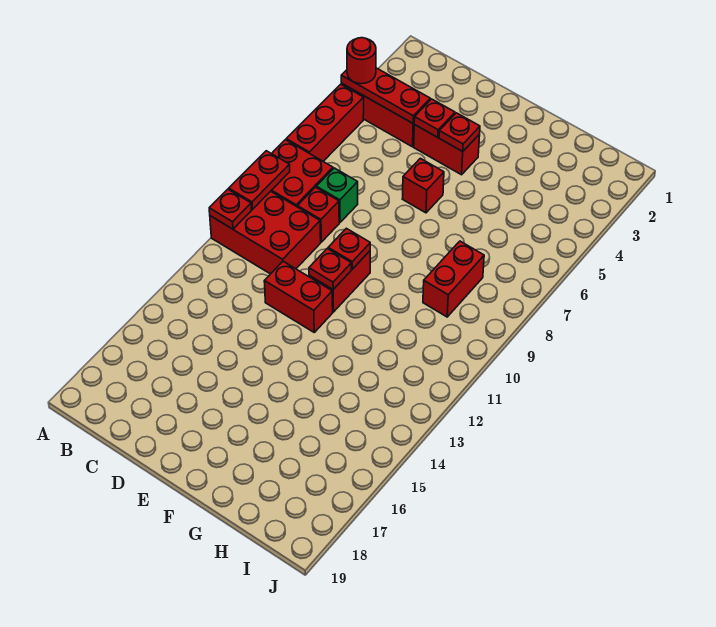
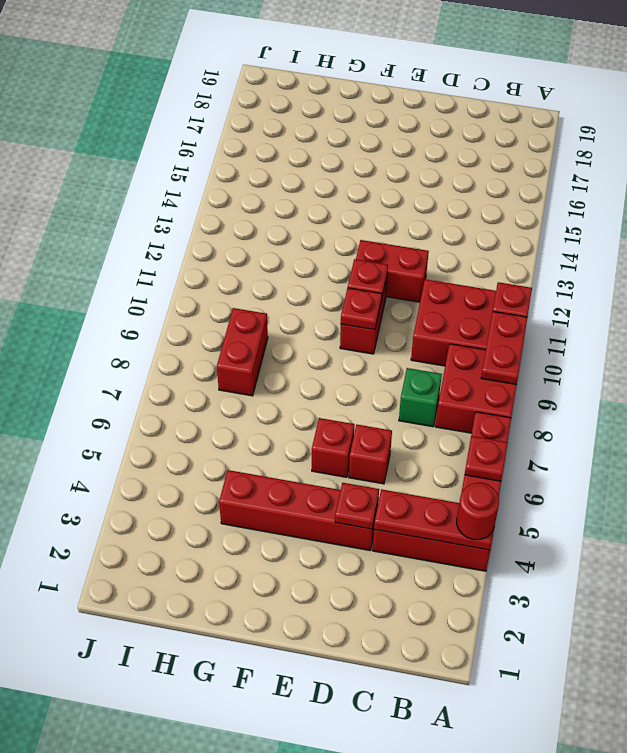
red brick C9 level 1 -> red brick D6 level 1
red brick D4:E4 level 1 -> red brick D4:G4 level 1
red plate E4 level 2 -> red plate A6 level 2

